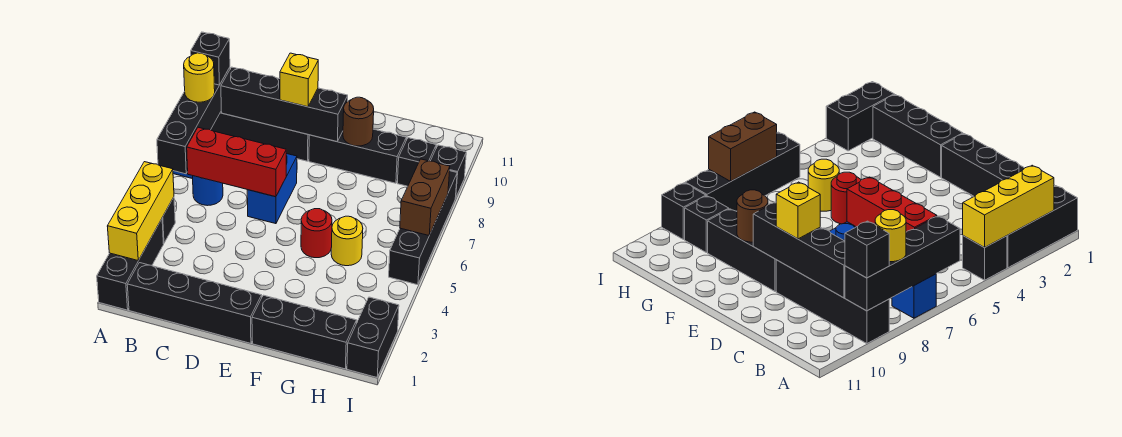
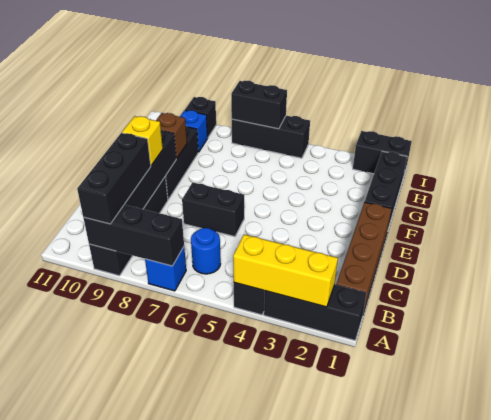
black brick A6:A9 level 2 -> black brick A7:A9 level 2
yellow round brick A8 level 3 -> none
black brick A9 level 3 -> black brick A9:C9 level 3
black brick B1:E1 level 1 -> brown brick B1:E1 level 1
red brick B6:D6 level 2 -> none
blue brick D6:D7 level 1 -> black brick D6:D7 level 1
red round brick F5 level 1 -> none
brown round brick F9 level 2 -> brown brick F9 level 2
yellow round brick G5 level 1 -> none
black brick H9 level 1 -> blue brick H9 level 1
black brick I5:I8 level 1 -> black brick I5:I7 level 1
brown brick I6:I7 level 2 -> black brick I6:I7 level 2

